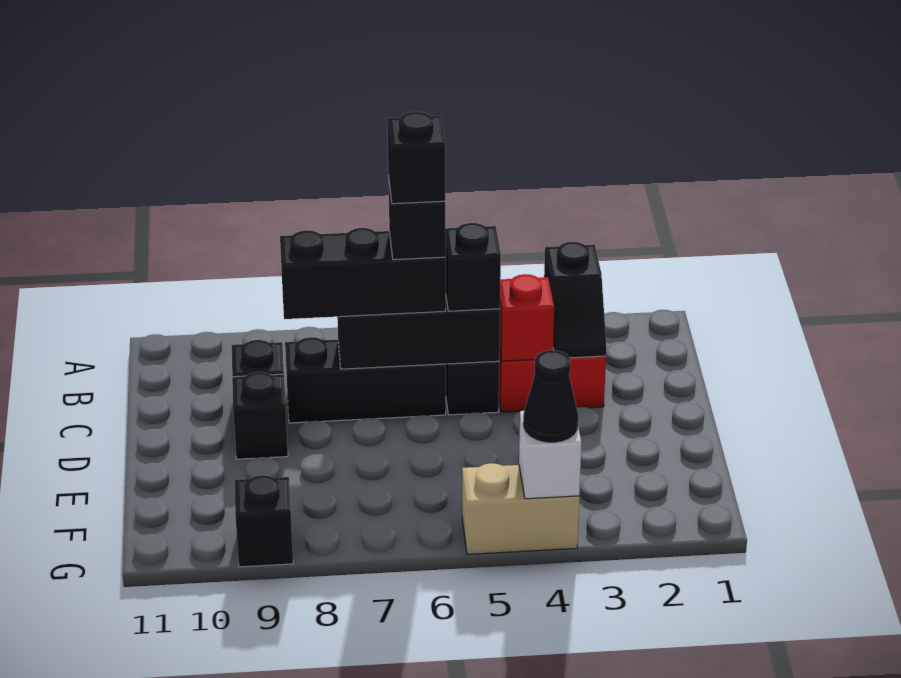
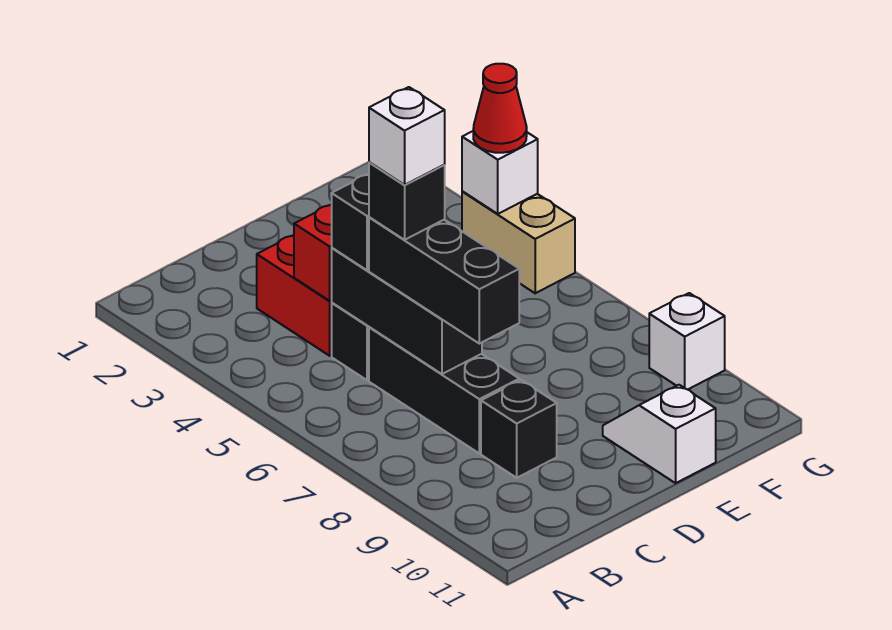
black slope B3:C3 level 2 top B -> none
black brick C6 level 5 -> white brick C6 level 5
black brick D9 level 1 -> none
none -> white slope E10:E11 level 1 top 11
black cone G4 level 3 -> red cone G4 level 3
black brick G9 level 1 -> white brick G9 level 1

